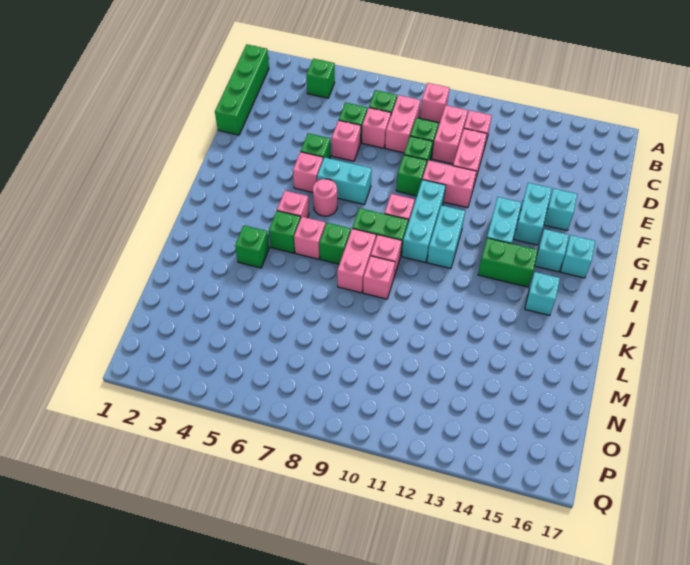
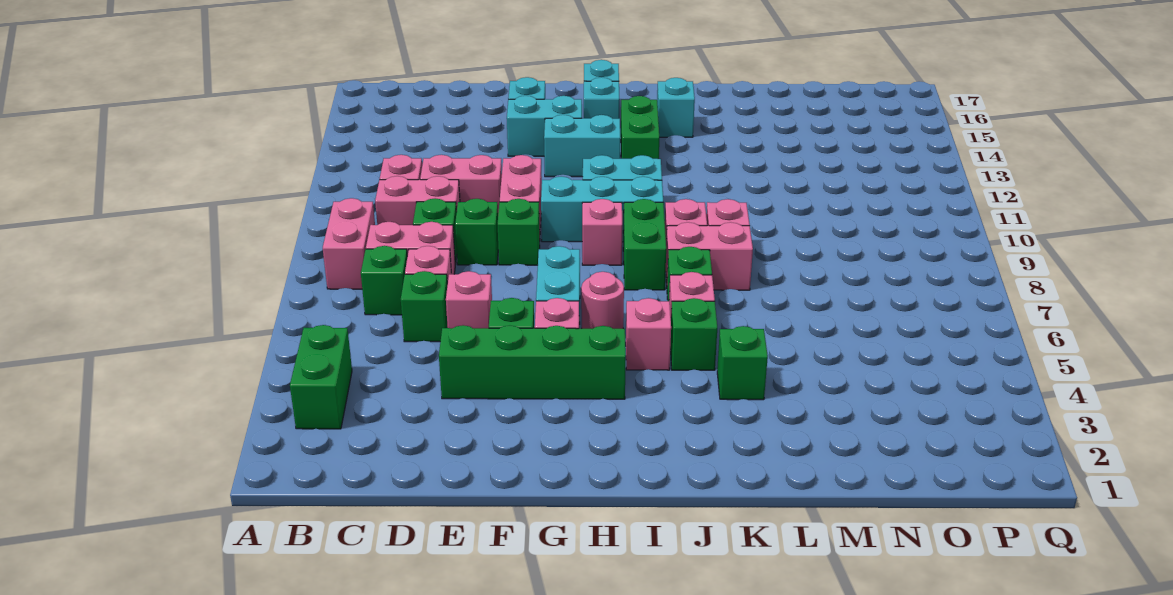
green brick B1:E1 level 1 -> green brick E4:H4 level 1
green brick B4 level 1 -> green brick B3:B4 level 1
pink brick B9 level 1 -> pink brick B8:B9 level 1

